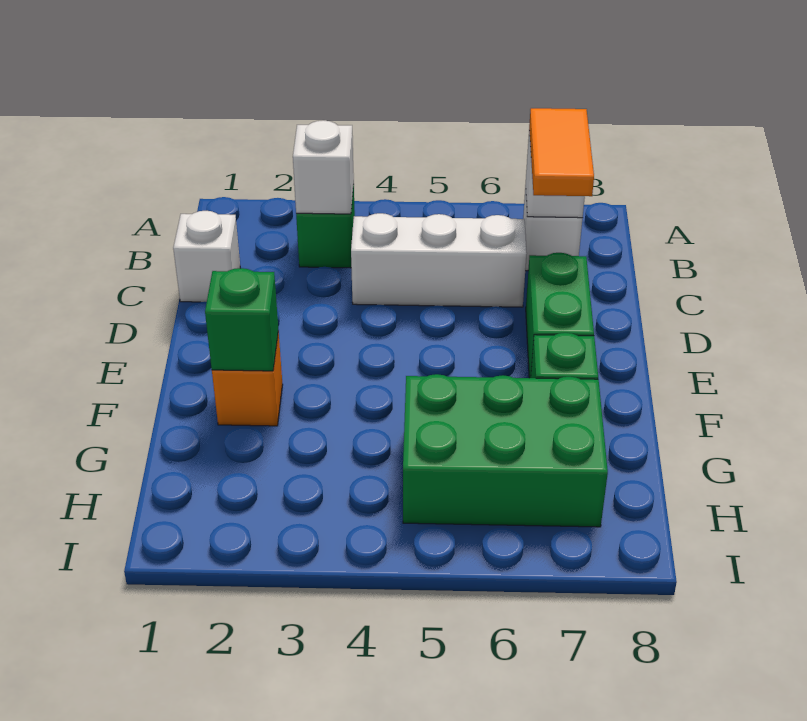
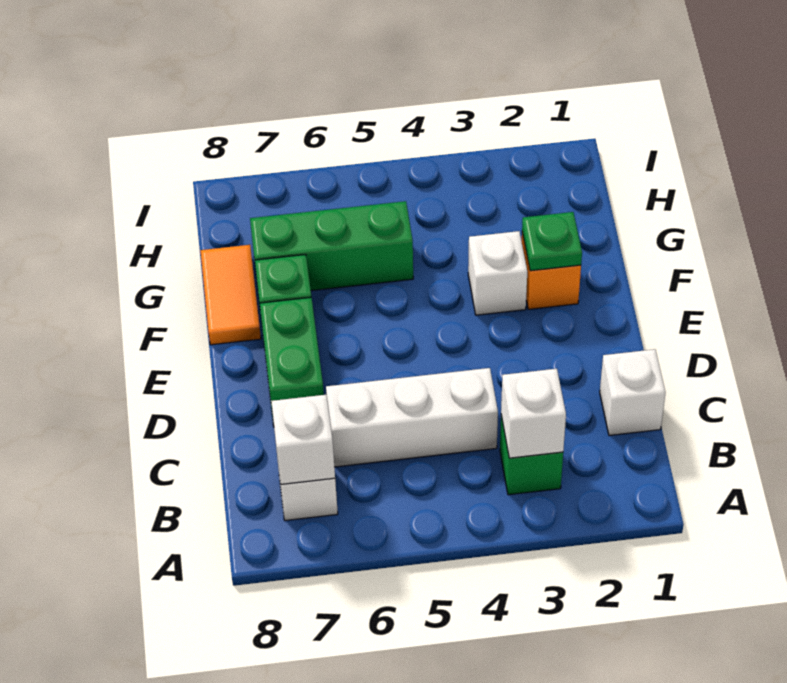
orange tile B7:C7 level 3 -> orange tile F8:G8 level 1
green brick F2 level 2 -> green plate F2 level 2
none -> white brick F3 level 1
green brick G5:H7 level 1 -> green brick G5:G7 level 1

